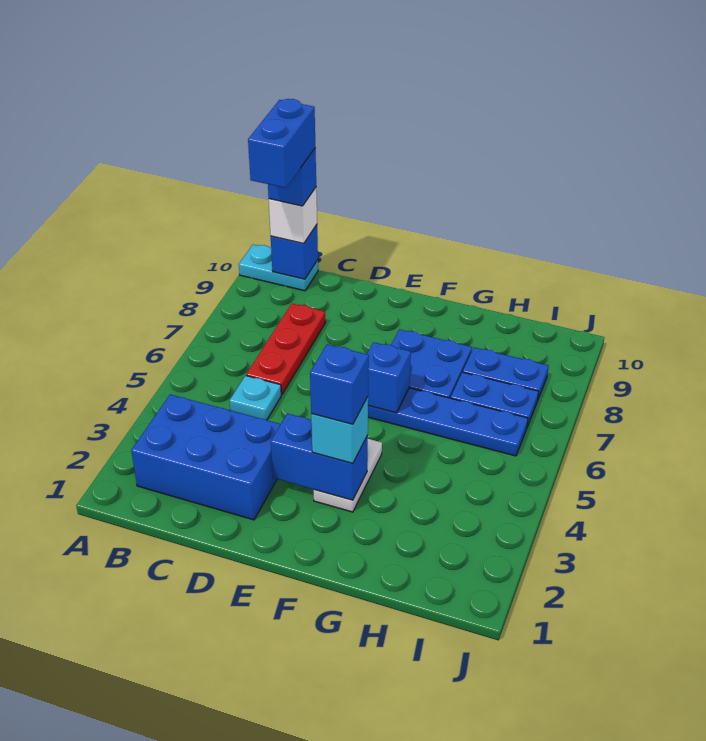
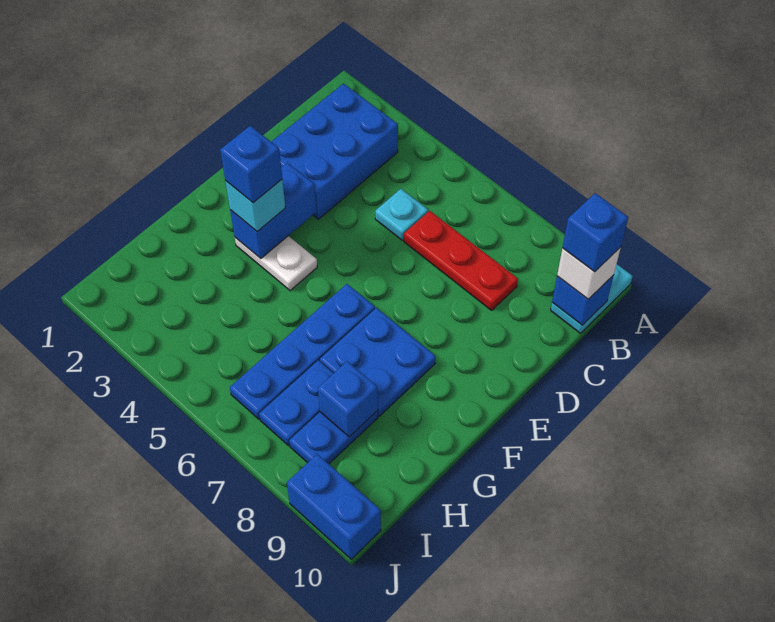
blue brick B9:B10 level 5 -> blue brick J9:J10 level 1
blue brick F6 level 2 -> blue brick H8 level 2

